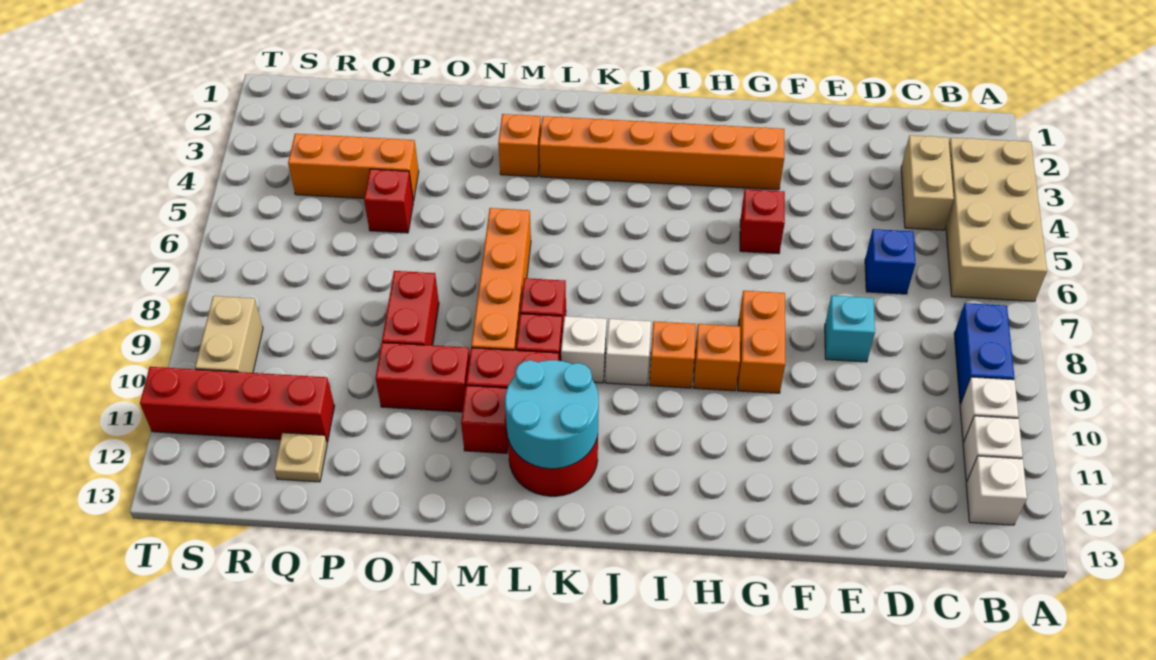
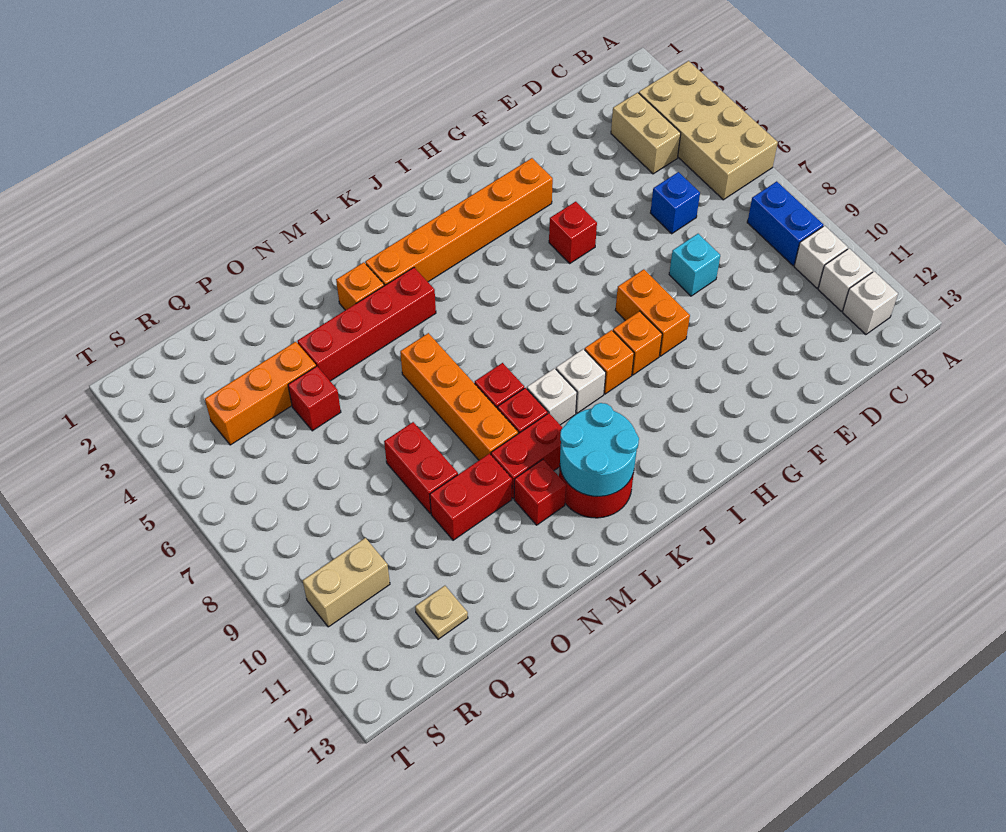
red brick Q11:T11 level 1 -> red brick L4:O4 level 1
tan brick S9:S10 level 1 -> tan brick R10:S10 level 1

